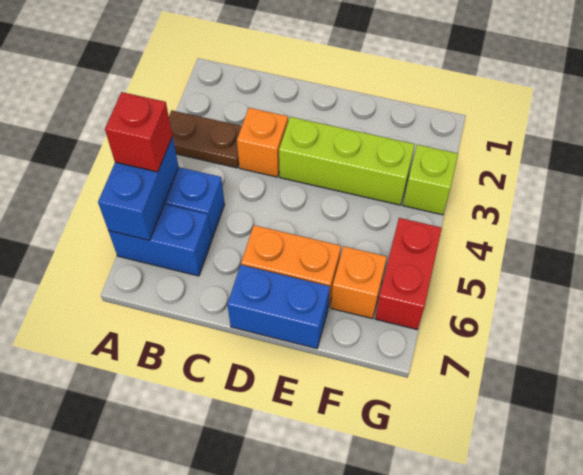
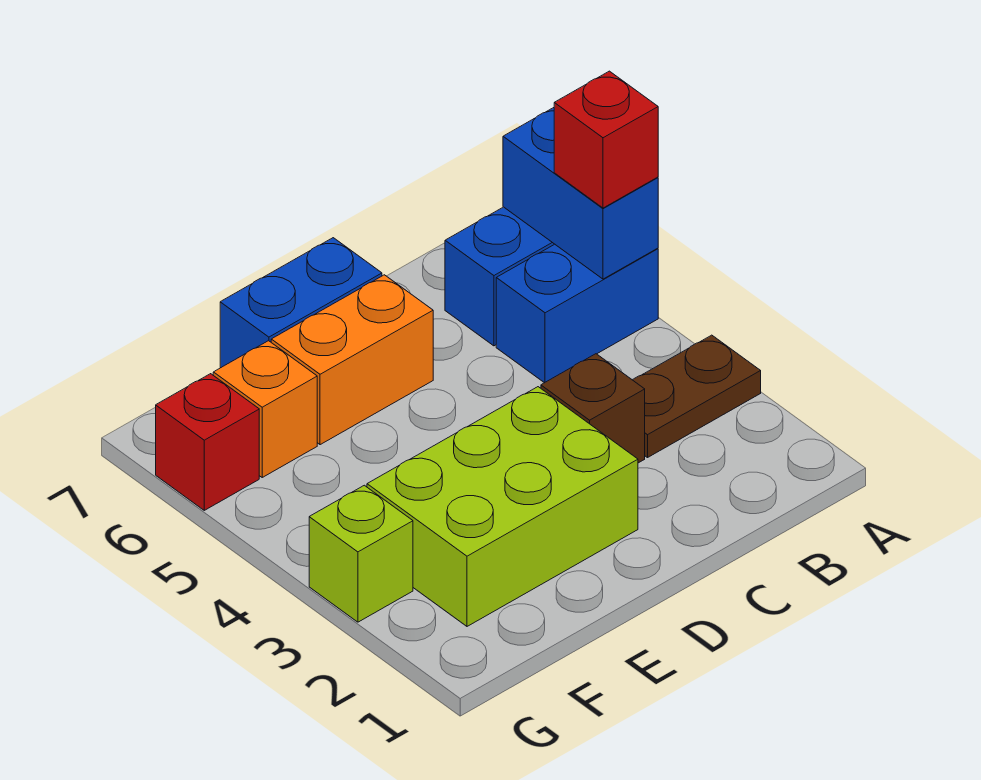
orange brick C3 level 1 -> brown brick C3 level 1
lime brick D3:F3 level 1 -> lime brick D2:F3 level 1
red brick G5:G6 level 1 -> red brick G6 level 1

